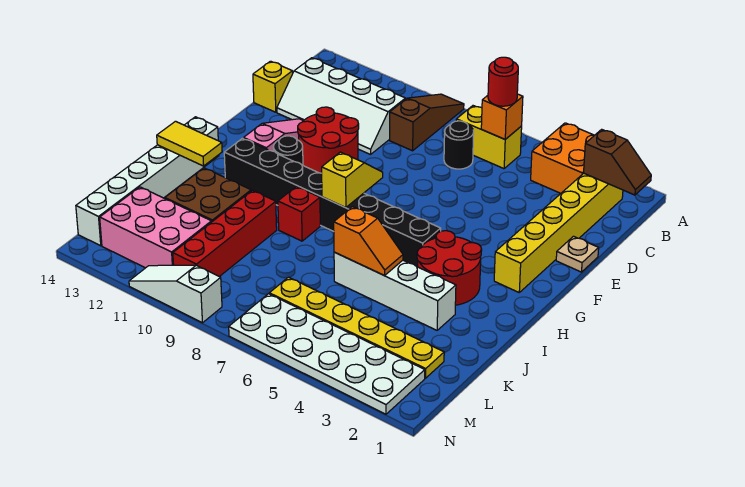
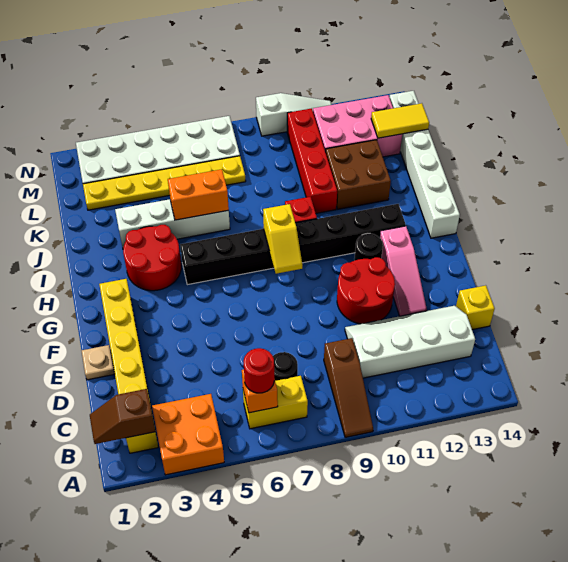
yellow tile I13:I14 level 2 -> yellow tile L13:L14 level 2
orange slope J5:J6 level 2 top 6 -> orange brick J5:J6 level 2

